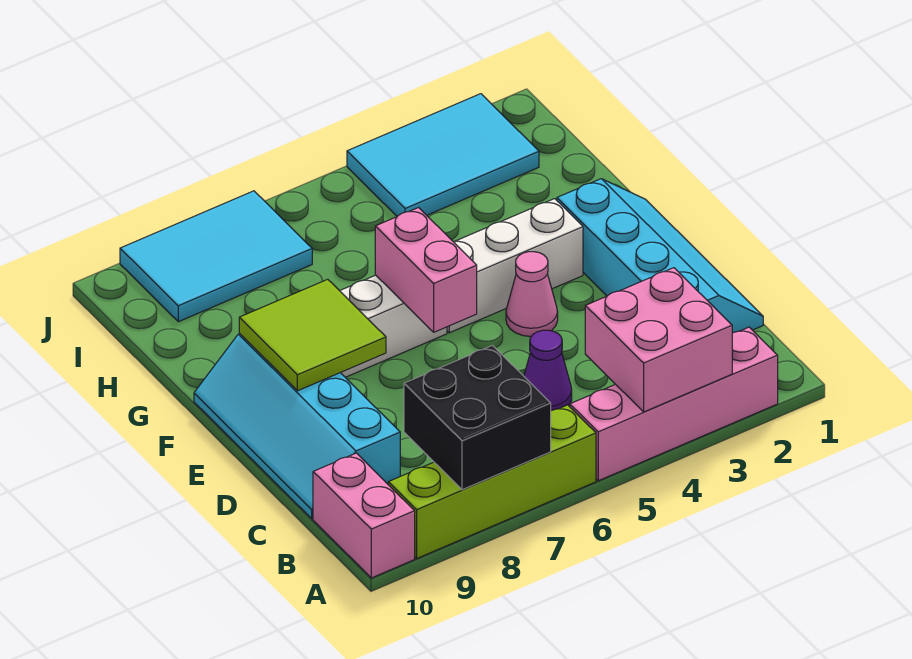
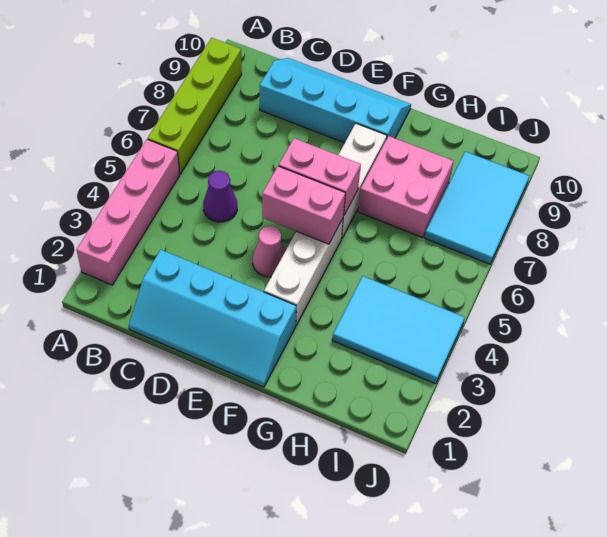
pink brick A3:B4 level 2 -> pink brick G7:H8 level 1
black brick A7:B8 level 2 -> none
pink brick A10:B10 level 1 -> pink brick E5:F5 level 2
lime tile E8:F9 level 2 -> none
cyan tile I2:J4 level 1 -> cyan tile H3:J4 level 1

